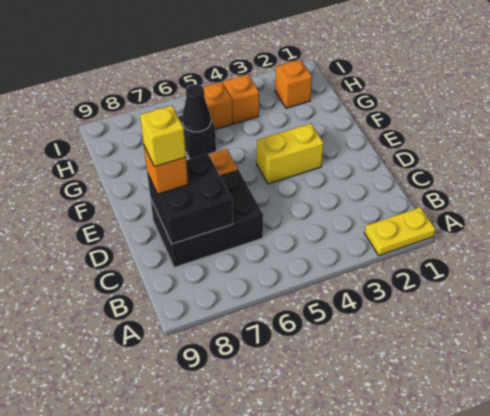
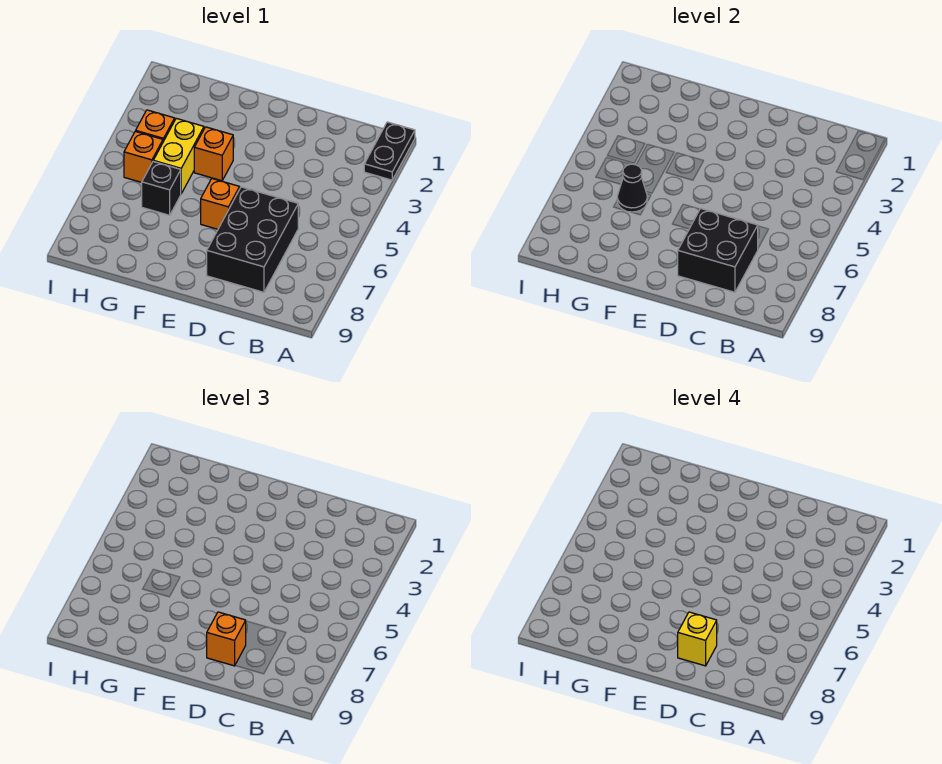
yellow plate A1:A2 level 1 -> black plate A1:A2 level 1
yellow brick E3:E4 level 1 -> yellow brick G4:G5 level 1
orange brick H2 level 1 -> orange brick F4 level 1

